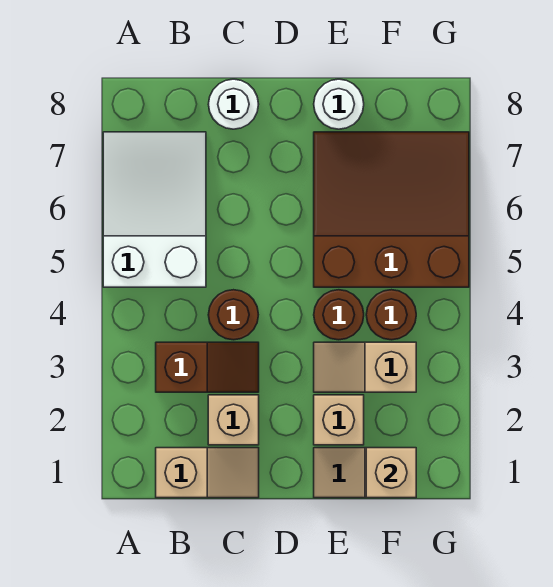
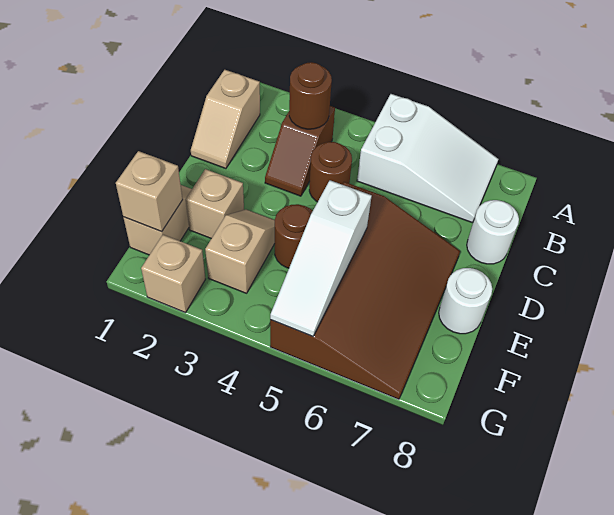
tan brick C2 level 1 -> tan brick G2 level 1
brown slope E5:G7 level 1 top 5 -> brown slope D5:G7 level 1 top 5
none -> white slope E5:G5 level 2 top E
brown round brick F4 level 1 -> brown round brick B3 level 2

